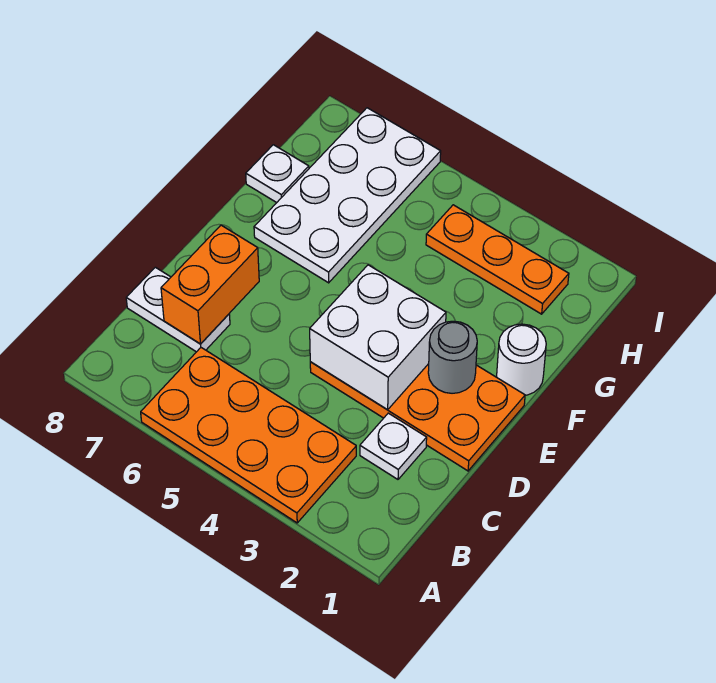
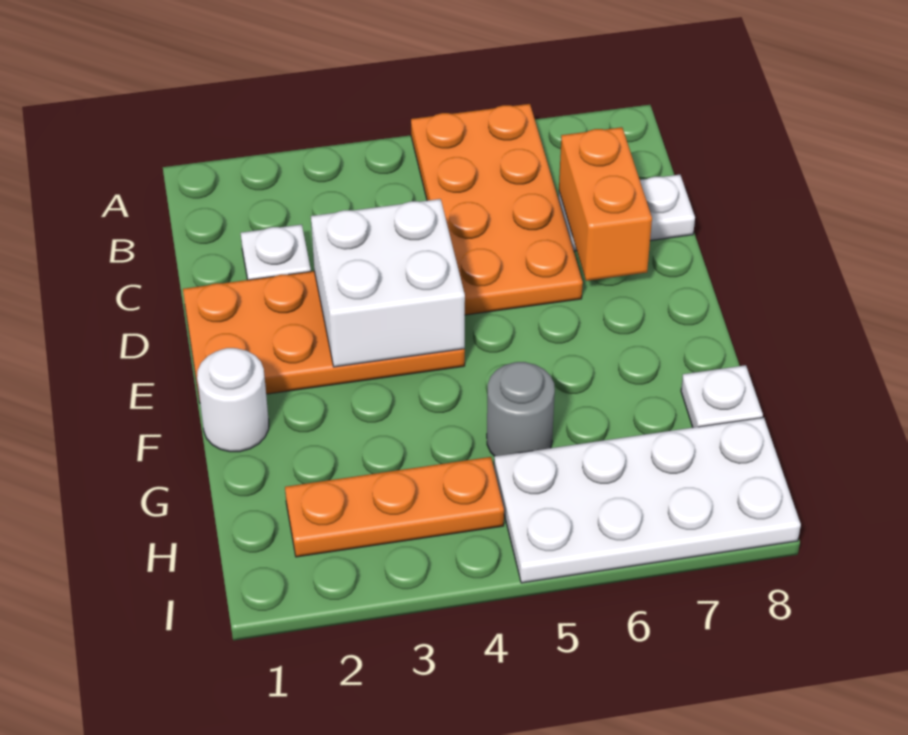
orange plate A3:B6 level 1 -> orange plate A5:D6 level 1
grey round brick E2 level 2 -> grey round brick G5 level 1
white plate F6:I7 level 1 -> white plate H5:I8 level 1

